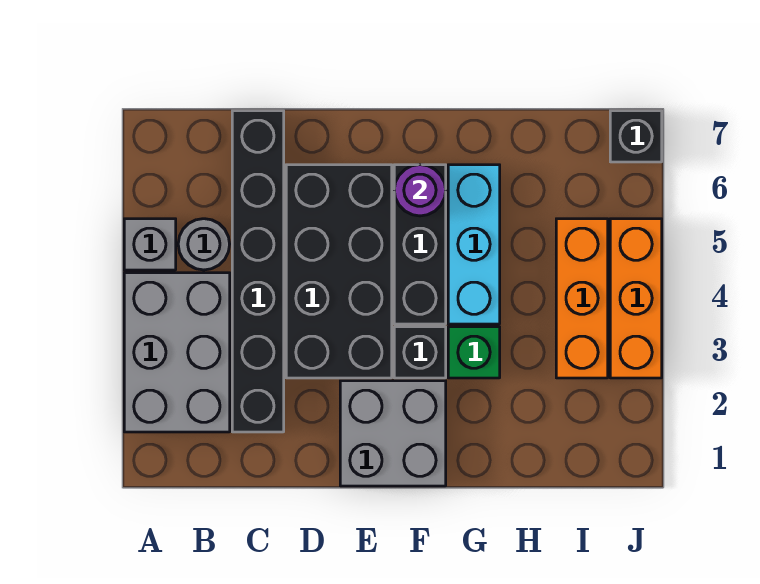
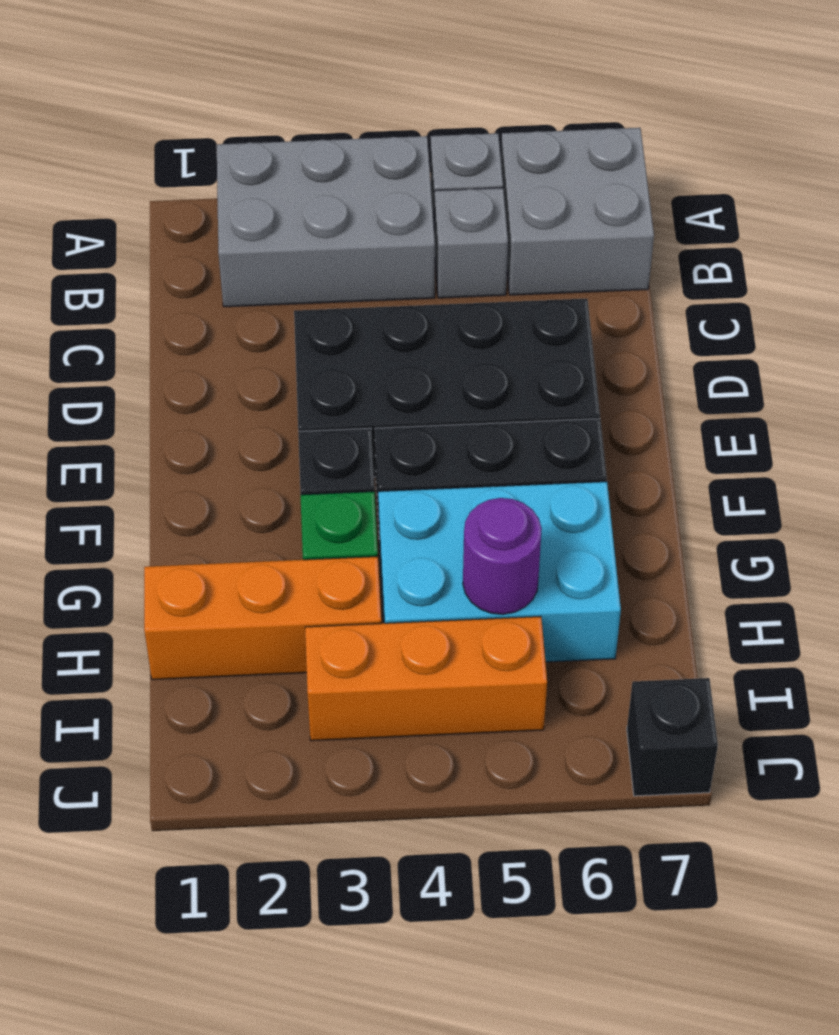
grey round brick B5 level 1 -> grey brick B5 level 1
black brick C2:C7 level 1 -> none
grey brick E1:F2 level 1 -> grey brick A6:B7 level 1
purple round brick F6 level 2 -> purple round brick H5 level 2
cyan brick G4:G6 level 1 -> cyan brick G4:H6 level 1
orange brick J3:J5 level 1 -> orange brick H1:H3 level 1

